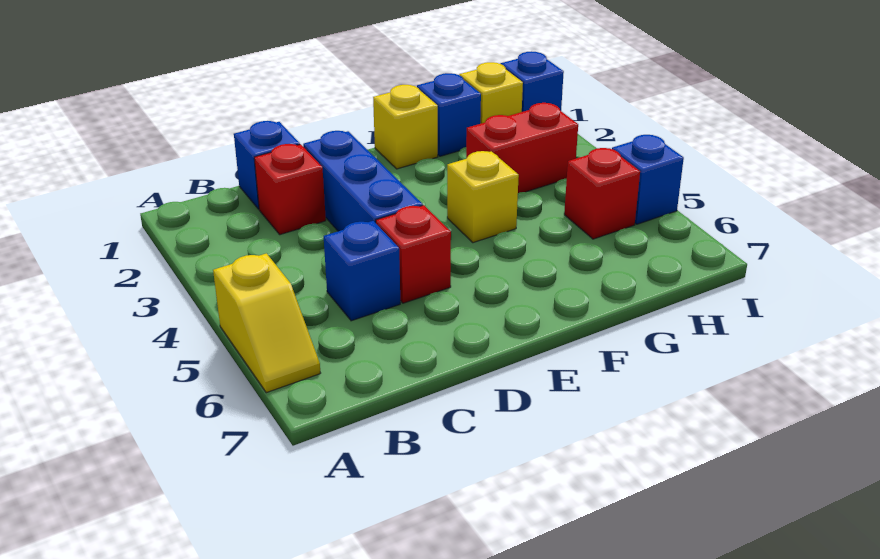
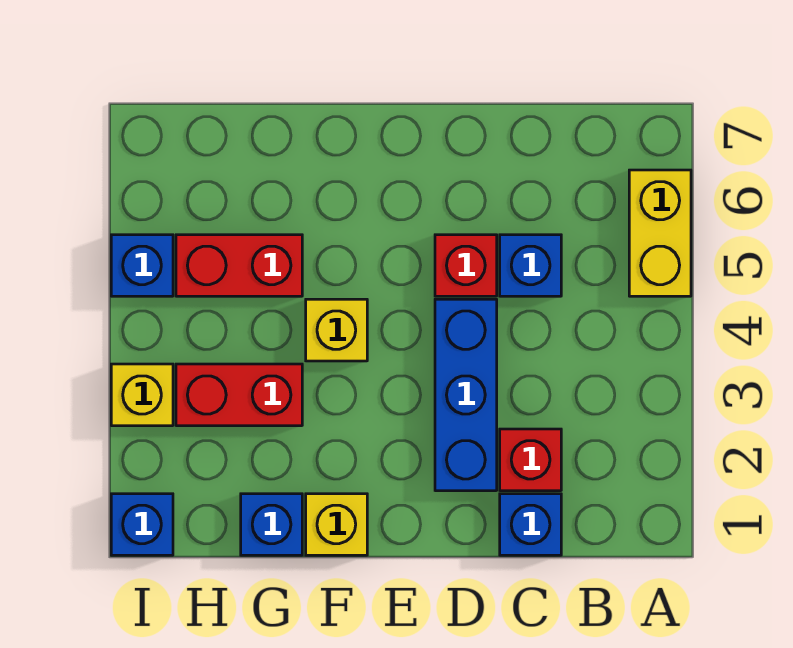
yellow slope A5:A6 level 1 top 5 -> yellow brick A5:A6 level 1
yellow brick H1 level 1 -> yellow brick I3 level 1
red brick H5 level 1 -> red brick G5:H5 level 1

